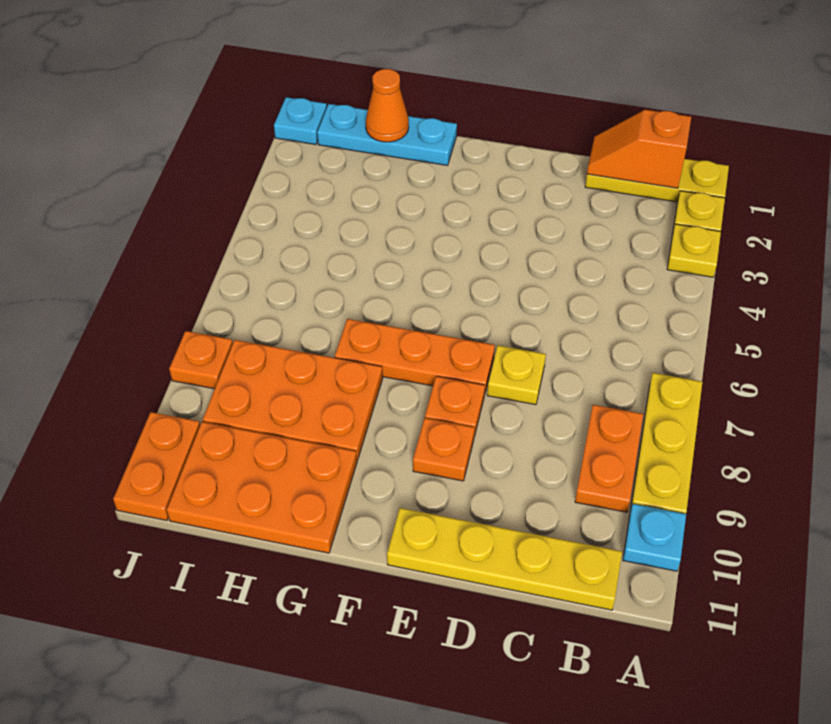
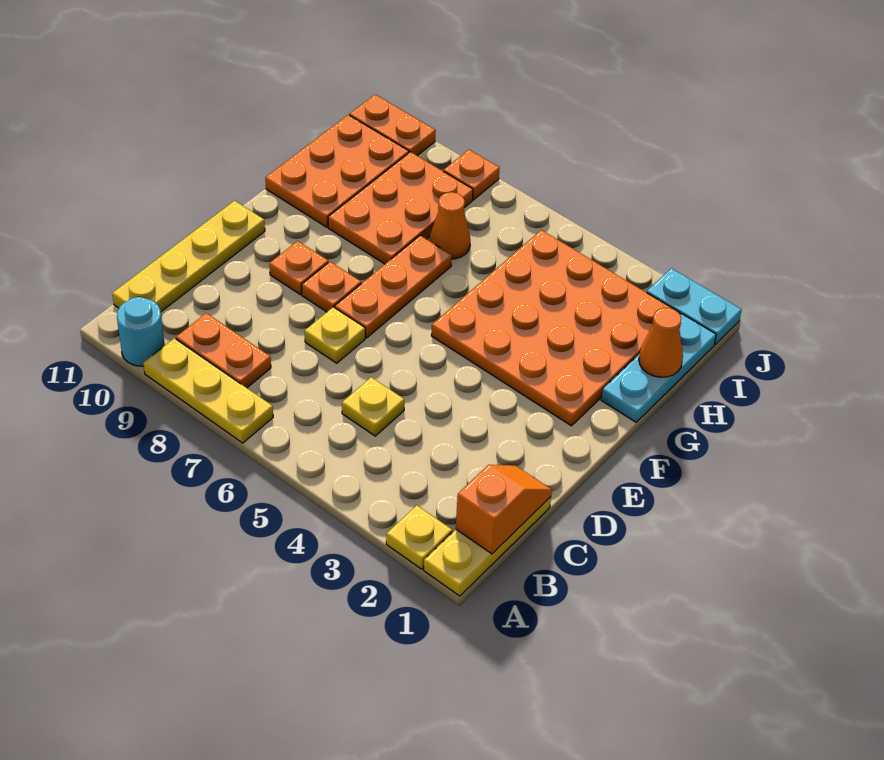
yellow plate A3 level 1 -> yellow plate C5 level 1
cyan plate A10 level 1 -> cyan round brick A10 level 1
none -> orange plate F2:I5 level 1
none -> orange cone H7 level 1
cyan plate J1 level 1 -> cyan plate J1:J2 level 1

